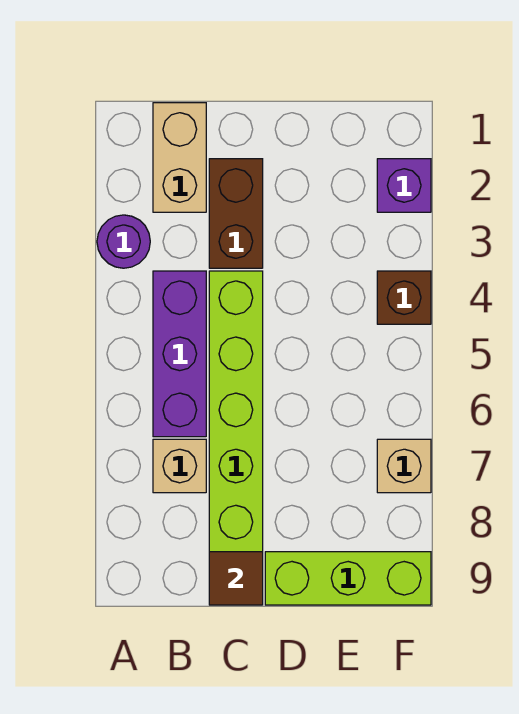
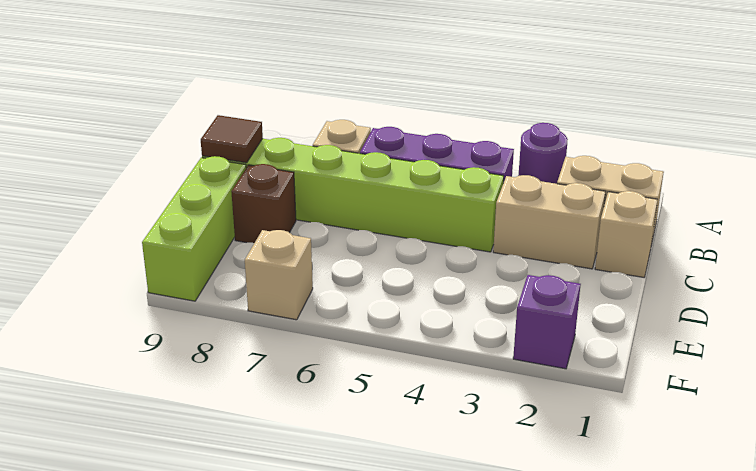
none -> tan brick C1 level 1
brown brick C2:C3 level 1 -> tan brick C2:C3 level 1
brown brick F4 level 1 -> brown brick D8 level 1

